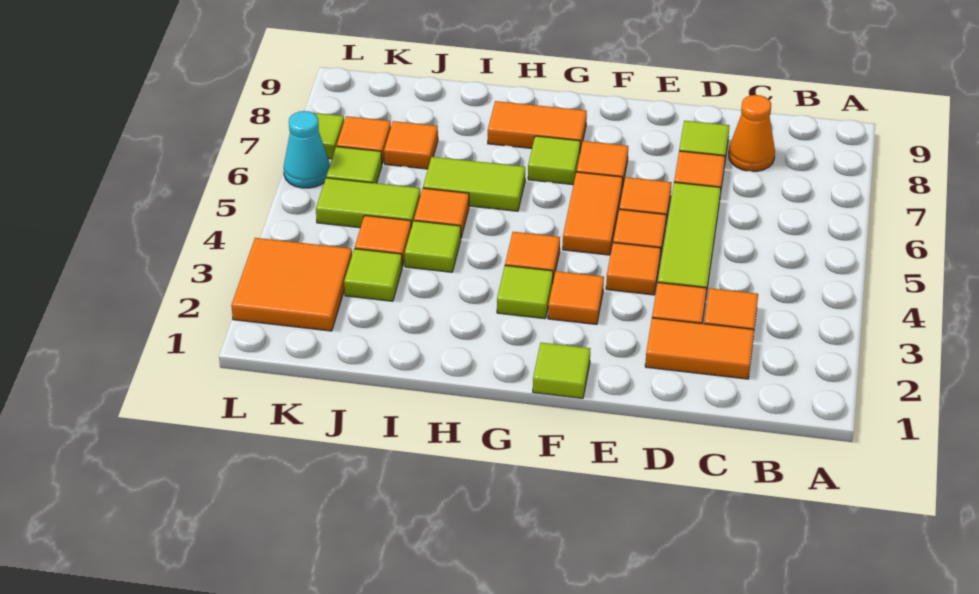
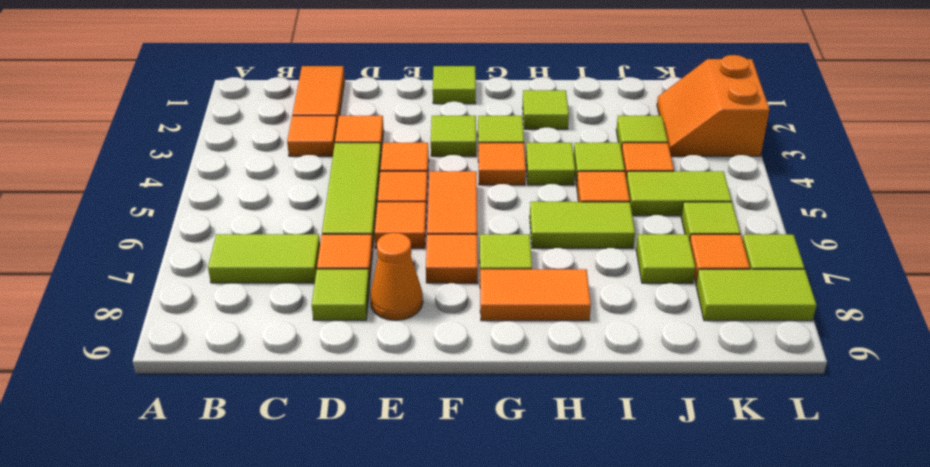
none -> lime tile B7:C7 level 1
orange tile C2:D2 level 1 -> orange tile C1:C2 level 1
orange cone C8 level 1 -> orange cone E8 level 1
orange tile F3 level 1 -> lime tile F3 level 1
none -> lime tile H2 level 1
none -> lime tile H4 level 1
orange tile J7 level 1 -> lime tile J7 level 1
orange tile K2:L3 level 1 -> orange slope K2:L3 level 1 top L
none -> lime tile K8:L8 level 1
cyan cone L6 level 1 -> none

